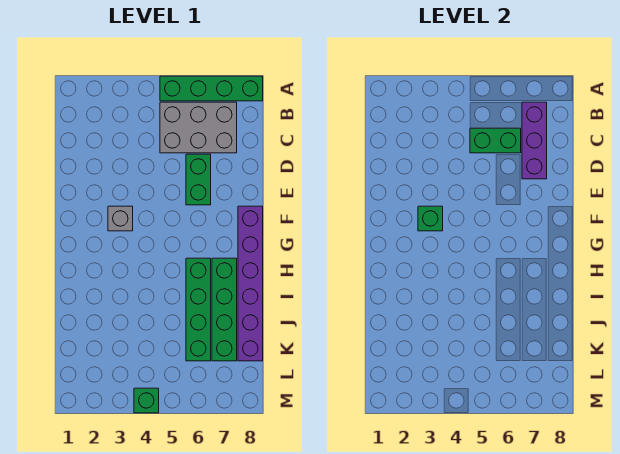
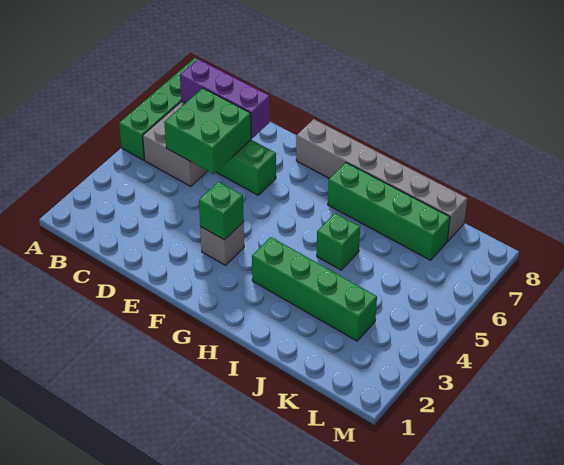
green brick C5:C6 level 2 -> green brick C5:D6 level 2
purple brick F8:K8 level 1 -> grey brick F8:K8 level 1
green brick H6:K6 level 1 -> green brick H3:K3 level 1
green brick M4 level 1 -> green brick I5 level 1

